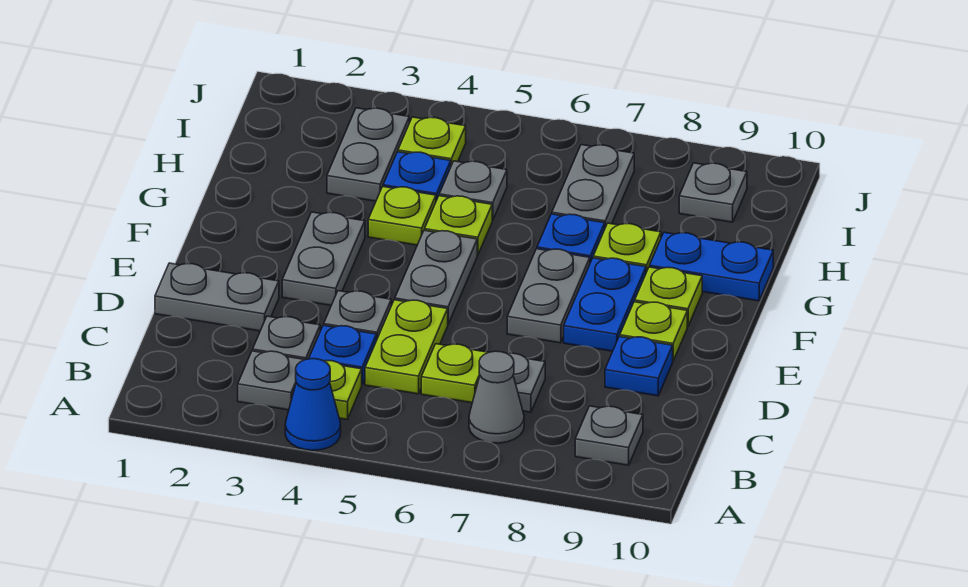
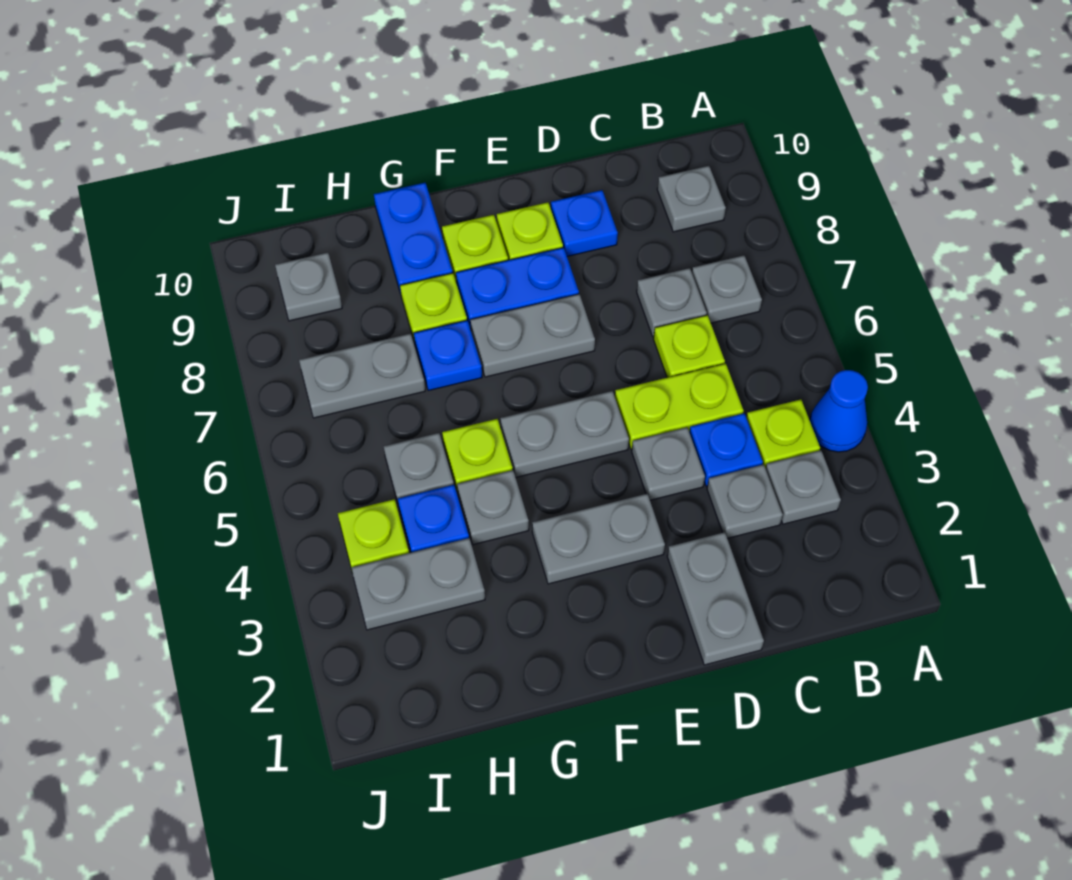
grey cone B7 level 1 -> grey plate B7 level 1
lime plate G4 level 1 -> grey plate G4 level 1

